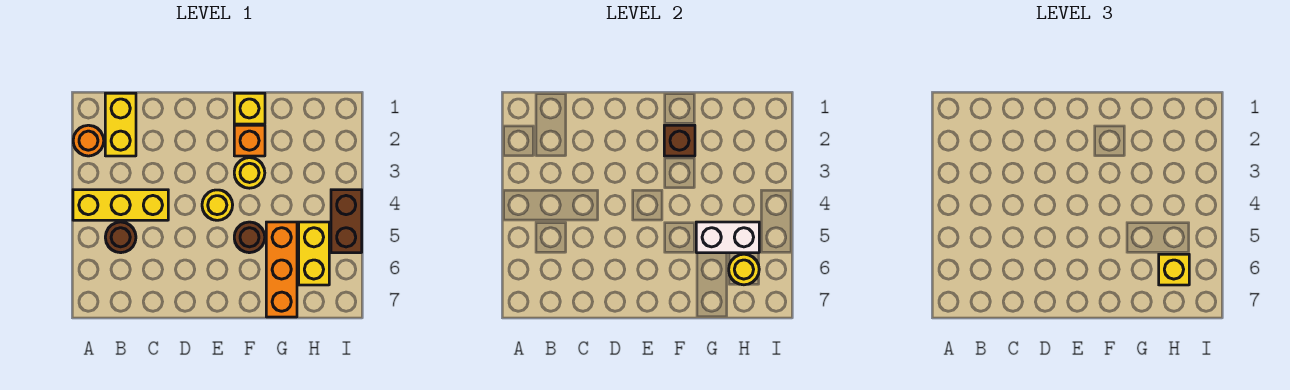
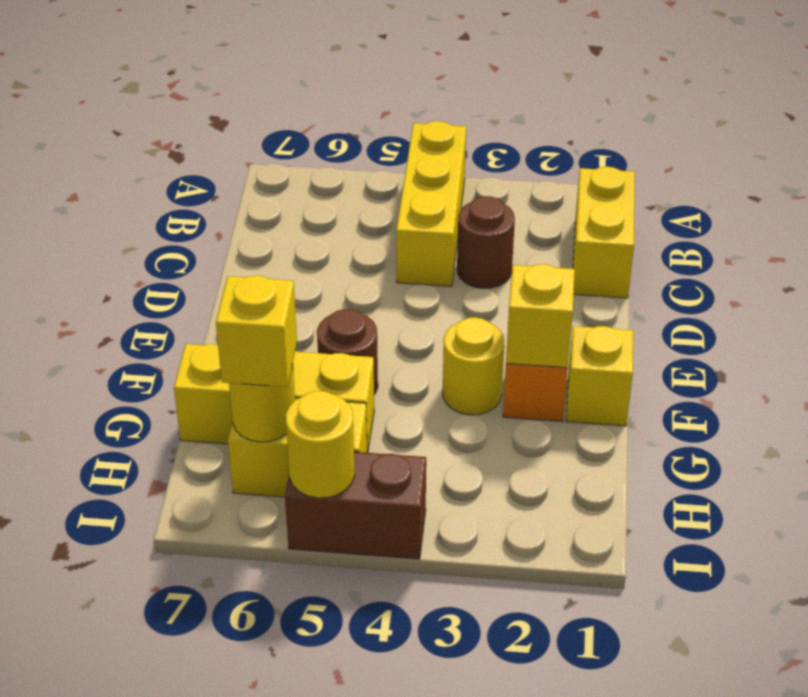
orange round brick A2 level 1 -> none
yellow brick B1:B2 level 1 -> yellow brick B1:C1 level 1
brown round brick B5 level 1 -> brown round brick C3 level 1
yellow round brick E4 level 1 -> yellow round brick I5 level 2
brown brick F2 level 2 -> yellow brick F2 level 2
orange brick G5:G7 level 1 -> yellow brick G5:G7 level 1
white brick G5:H5 level 2 -> none

